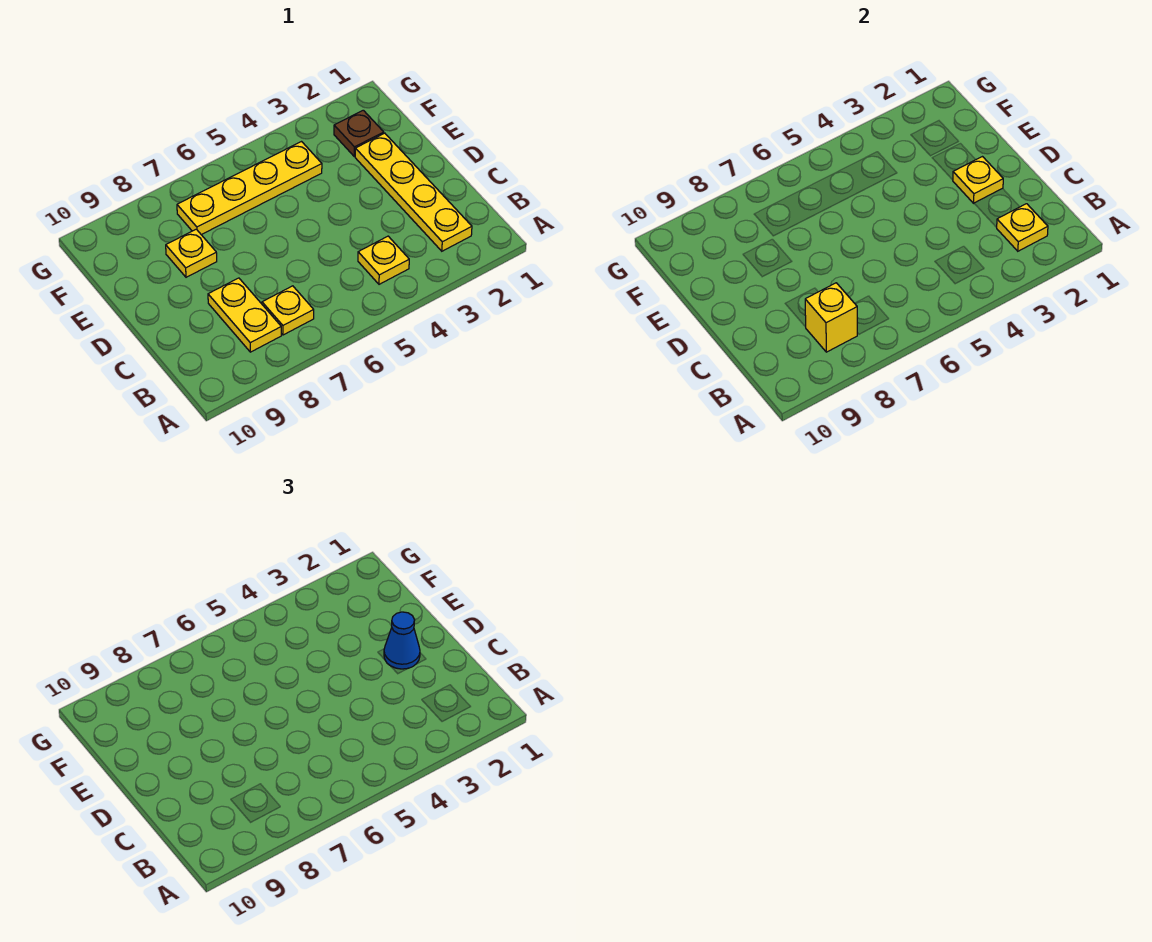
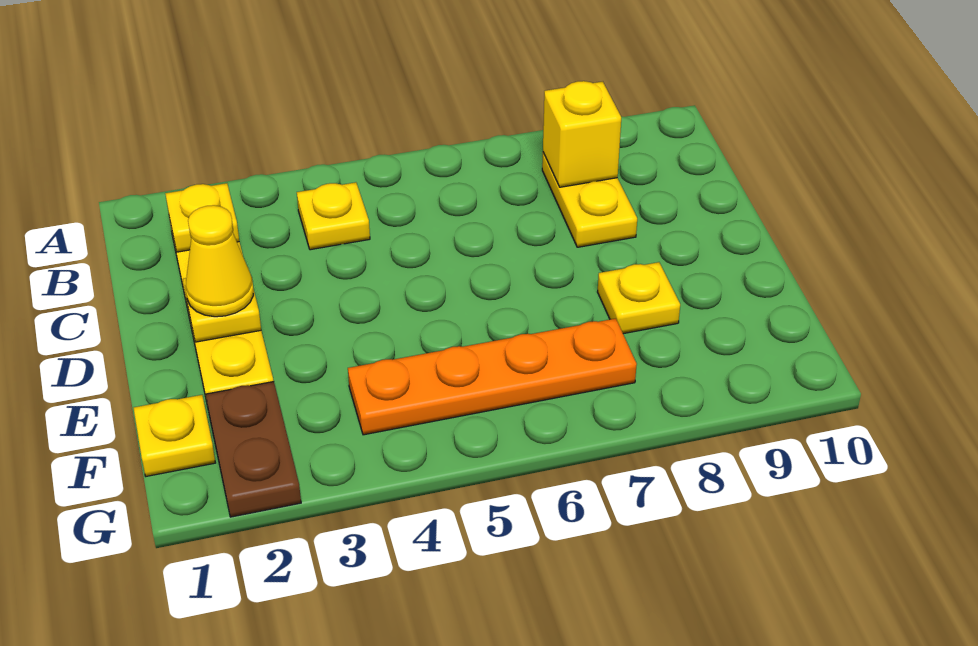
yellow plate B7 level 1 -> yellow plate F1 level 1
blue cone D2 level 3 -> yellow cone D2 level 3
brown plate F2 level 1 -> brown plate F2:G2 level 1
yellow plate F4:F7 level 1 -> orange plate F4:F7 level 1

